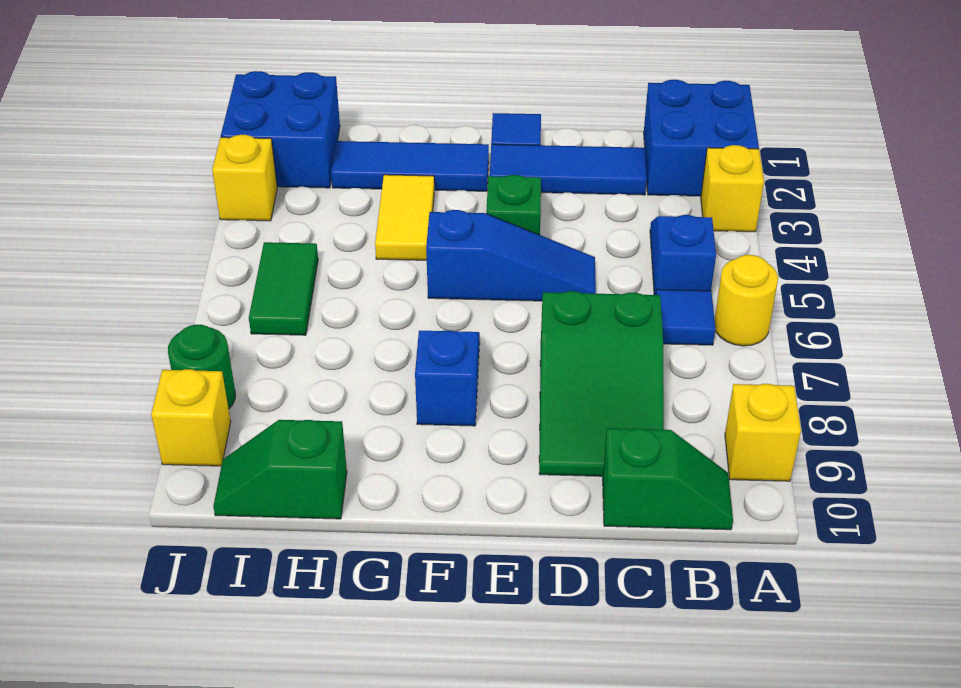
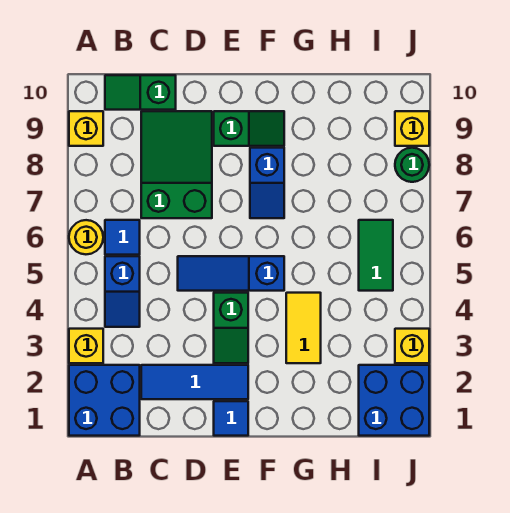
blue tile F2:H2 level 1 -> none
green slope H10:I10 level 1 top H -> green slope E9:F9 level 1 top E

